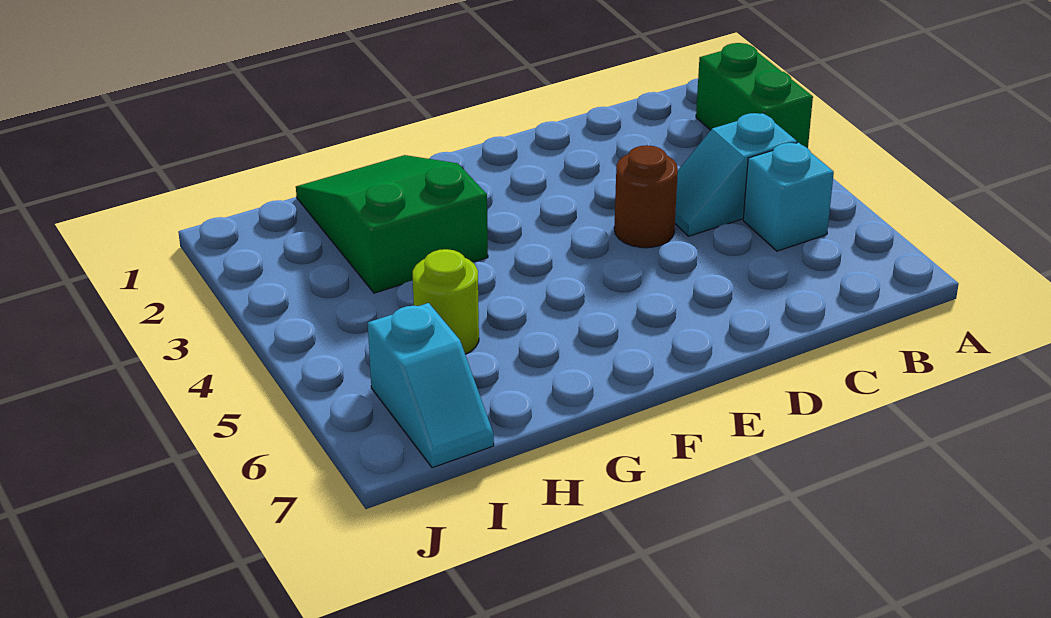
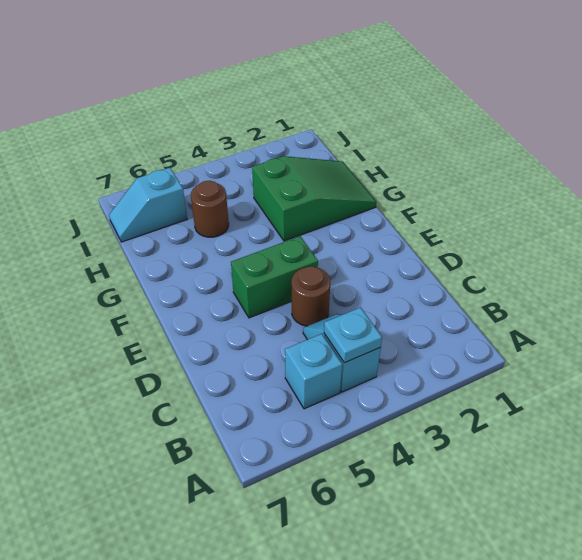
green brick A2:A3 level 1 -> green brick E4:E5 level 1
none -> cyan plate B4 level 2
lime round brick H5 level 1 -> brown round brick H5 level 1

